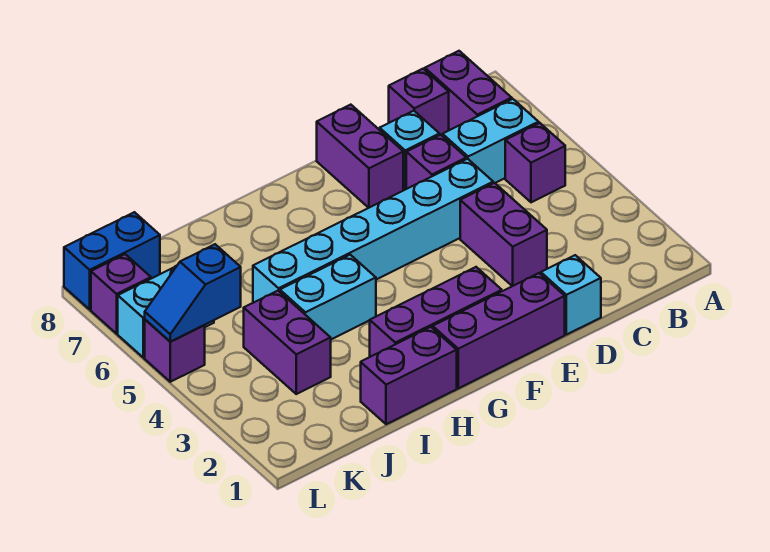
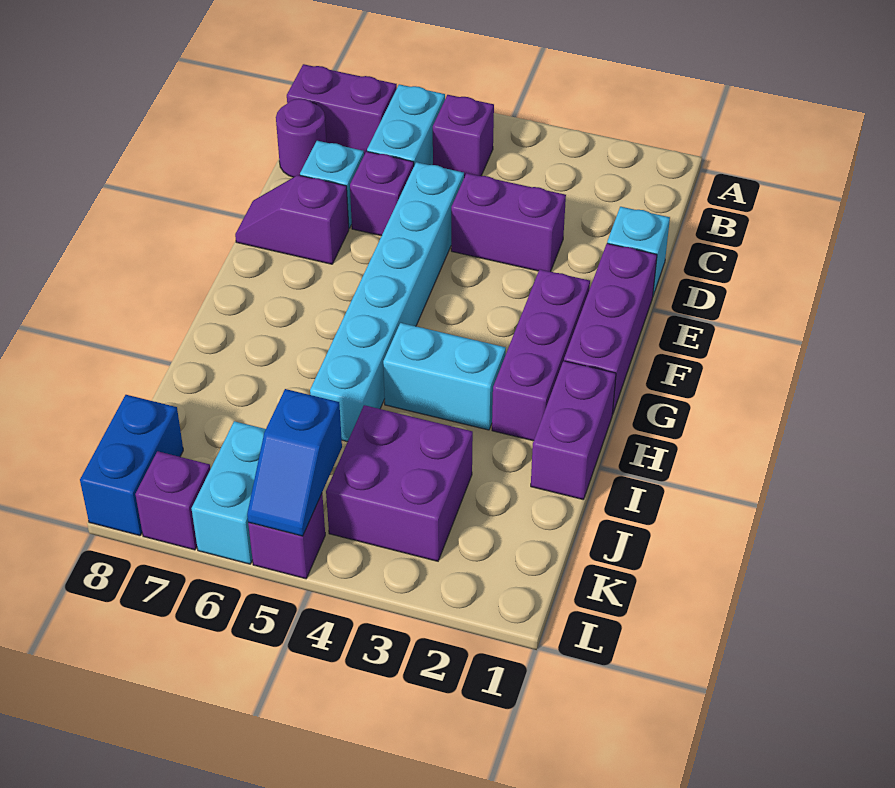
purple brick C8 level 1 -> purple round brick C8 level 1
purple brick E7:E8 level 1 -> purple slope E7:E8 level 1 top 7
cyan brick H4:I4 level 1 -> cyan brick H3:H4 level 1
purple brick J3:J4 level 1 -> purple brick J3:K4 level 1

